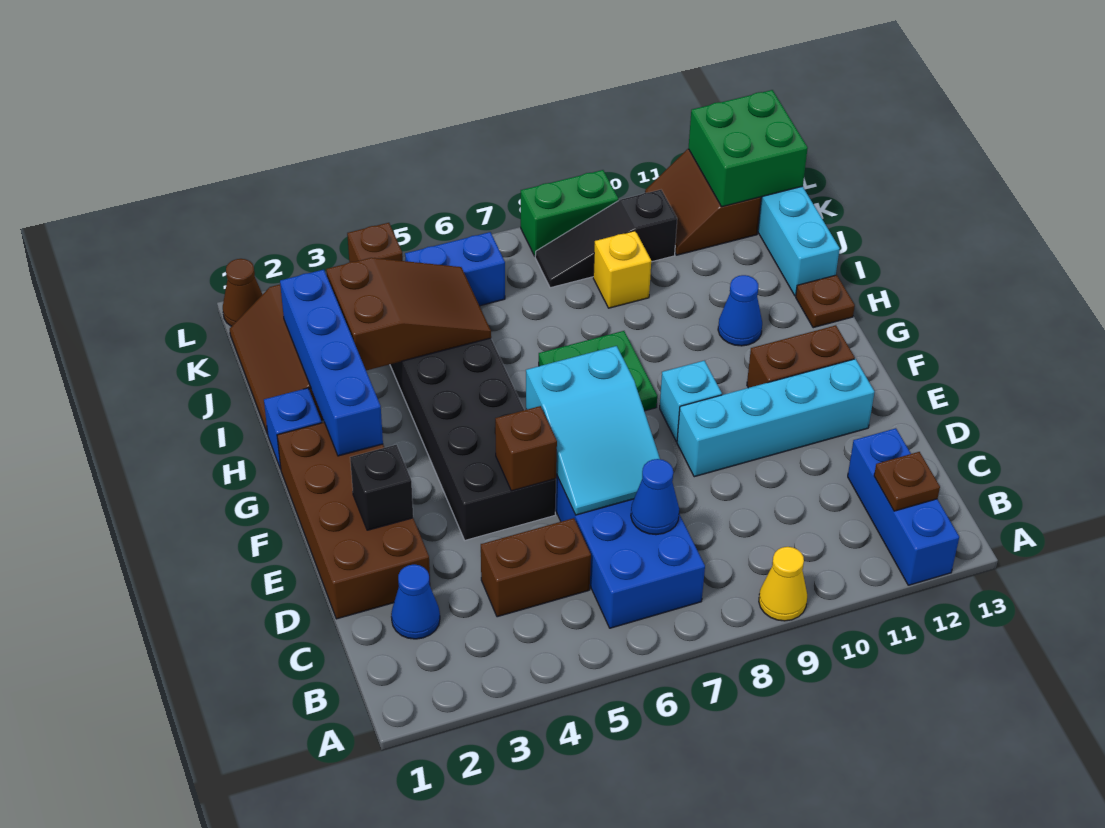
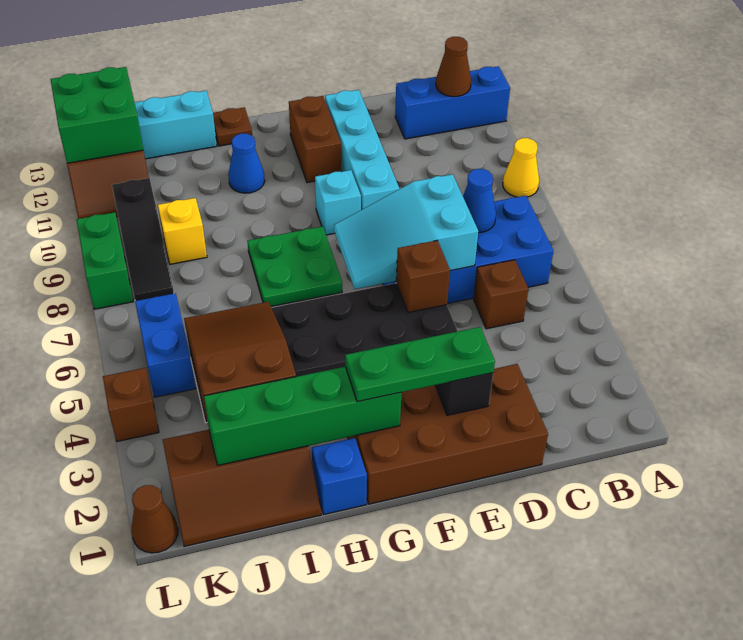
brown plate B12 level 2 -> brown cone B12 level 2
blue cone C2 level 1 -> none
brown brick C4:C5 level 1 -> brown brick C5 level 1
cyan slope D6:F7 level 2 top F -> cyan slope D6:F7 level 2 top D
none -> green plate E2:G2 level 3
blue brick G2:J2 level 2 -> green brick G2:J2 level 2

